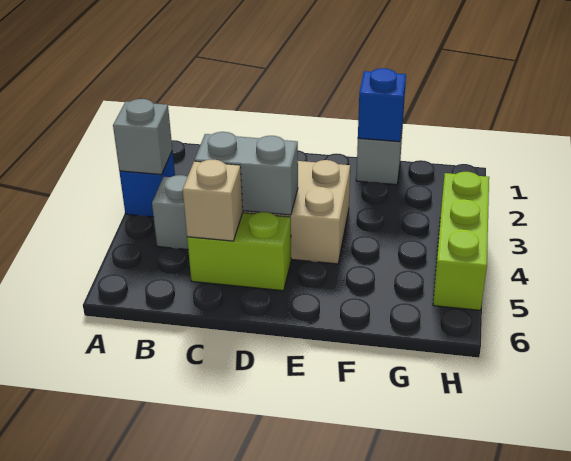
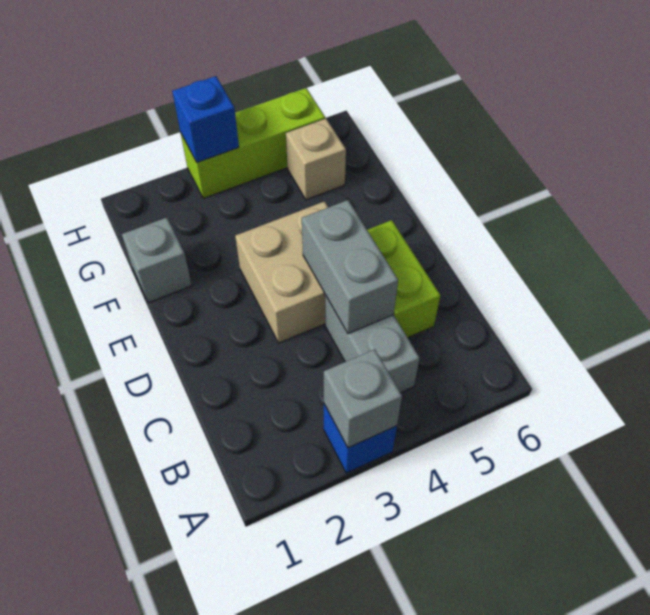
tan brick C5 level 2 -> tan brick G5 level 1
blue brick F1 level 2 -> blue brick H3 level 2

